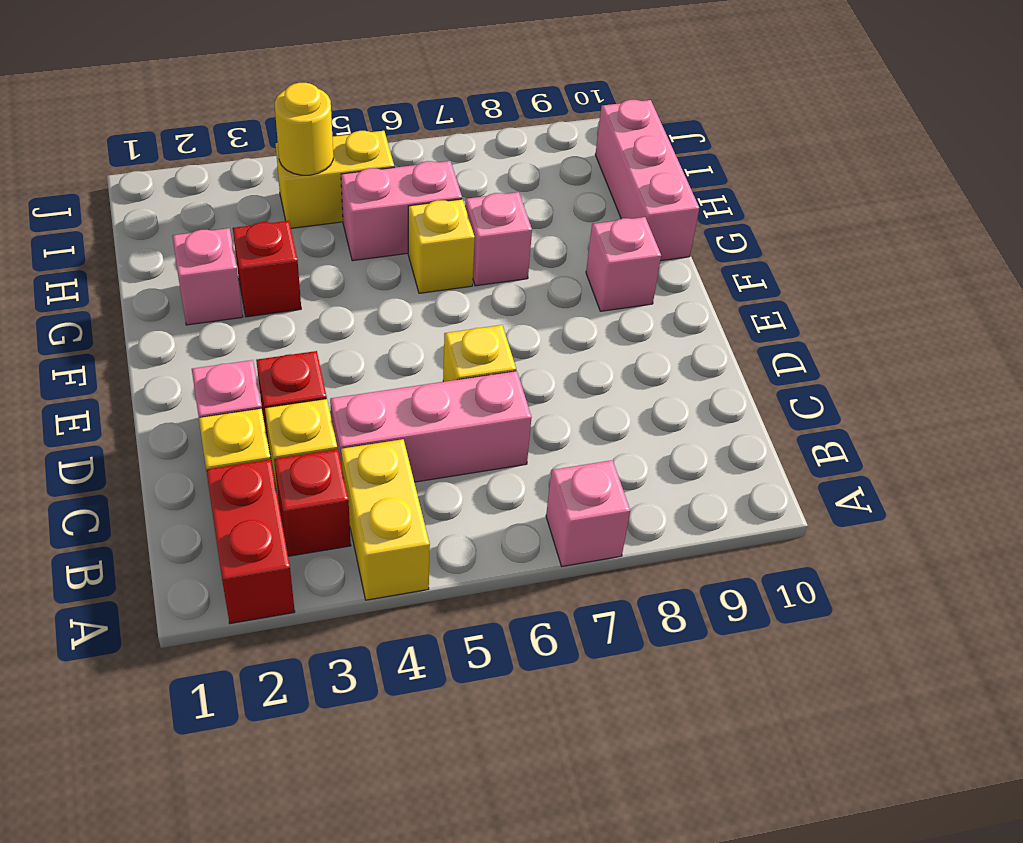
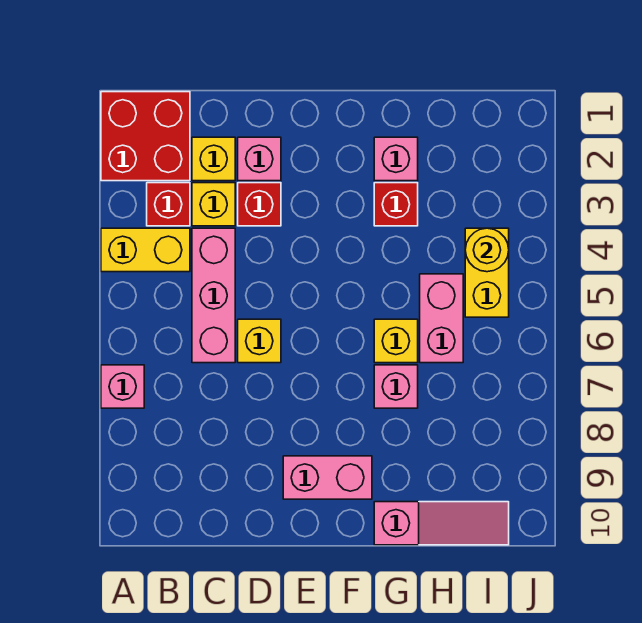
red brick A2:B2 level 1 -> red brick A1:B2 level 1
pink brick F9 level 1 -> pink brick E9:F9 level 1
pink brick G10:I10 level 1 -> pink slope G10:I10 level 1 top G

